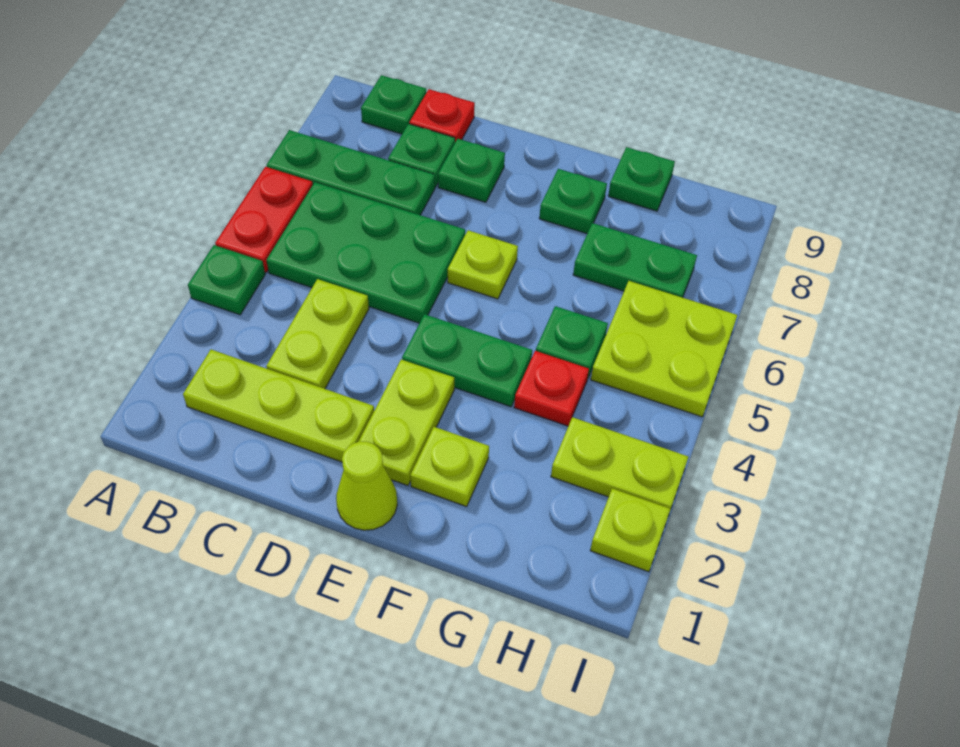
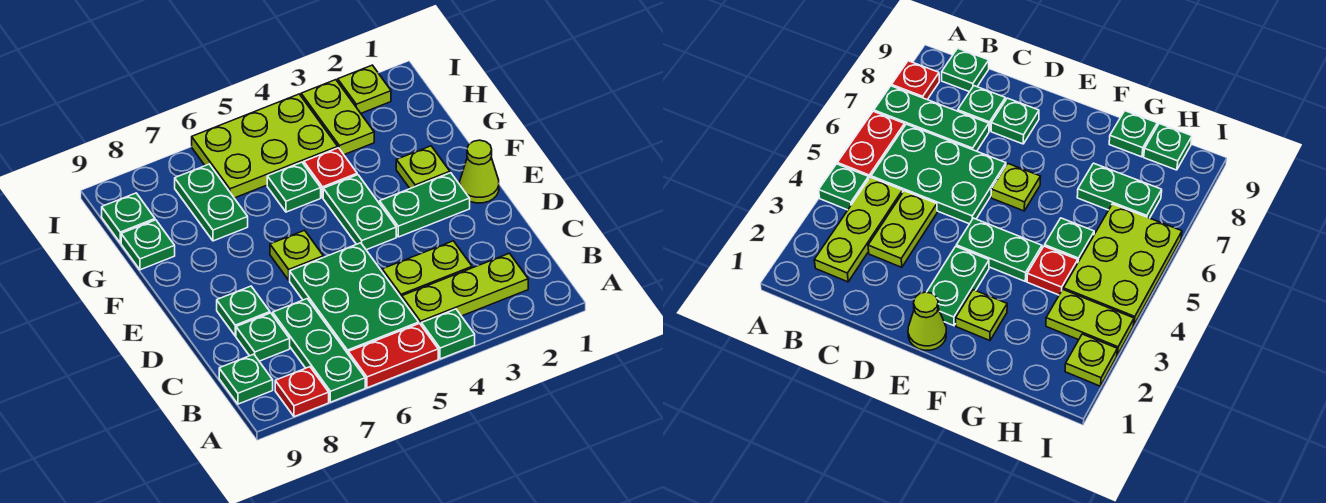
lime plate B2:D2 level 1 -> lime plate B2:B4 level 1
red plate C9 level 1 -> red plate A8 level 1
lime plate E2:E3 level 1 -> green plate E2:E3 level 1
green plate F8 level 1 -> green plate H9 level 1
lime plate H5:I6 level 1 -> lime plate H4:I6 level 1

